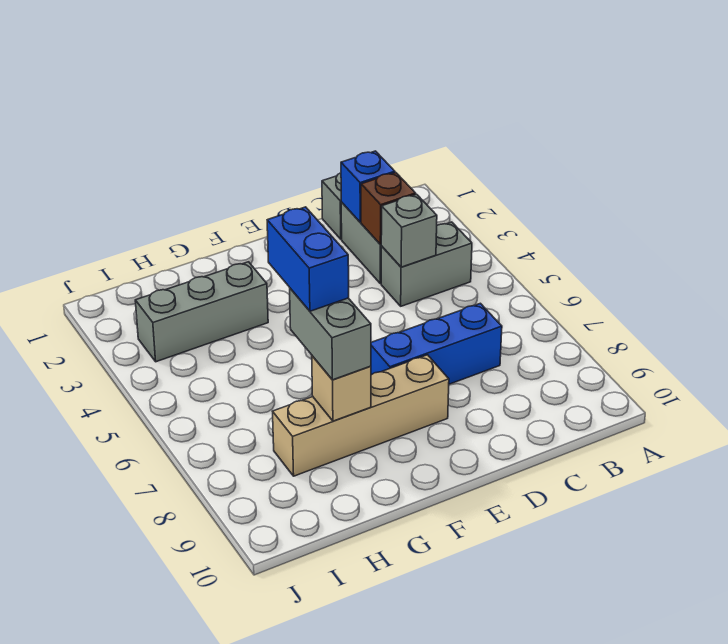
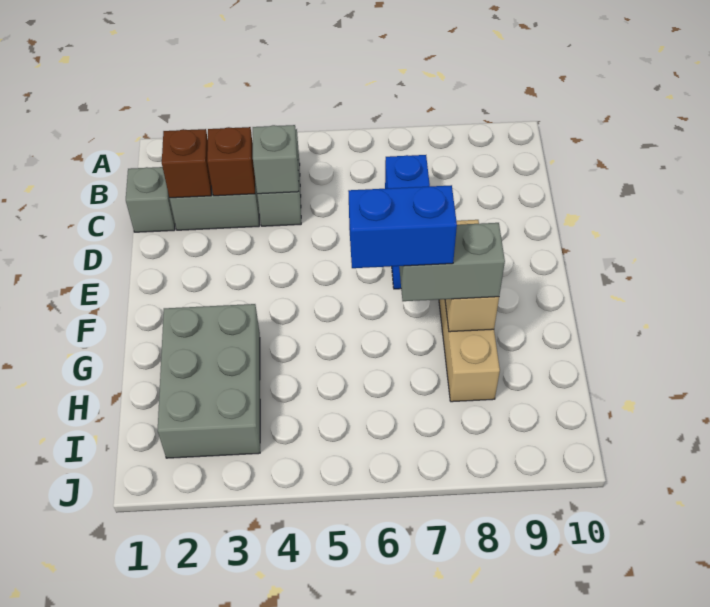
blue brick C2 level 2 -> brown brick C2 level 2
grey brick G3:I3 level 1 -> grey brick G2:I3 level 1

